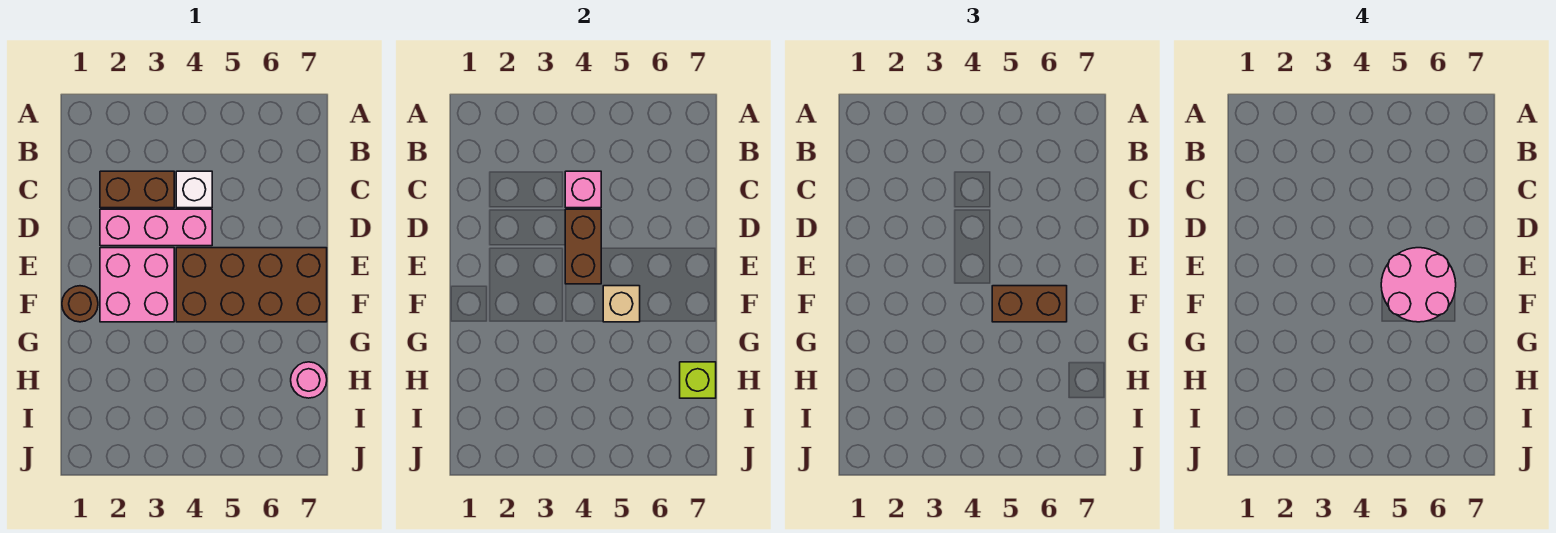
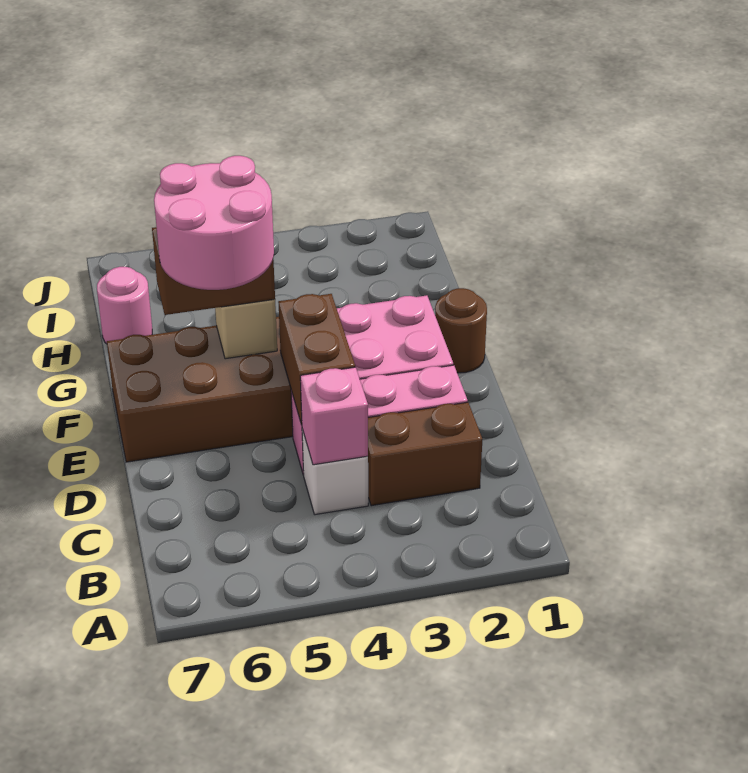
lime brick H7 level 2 -> none

